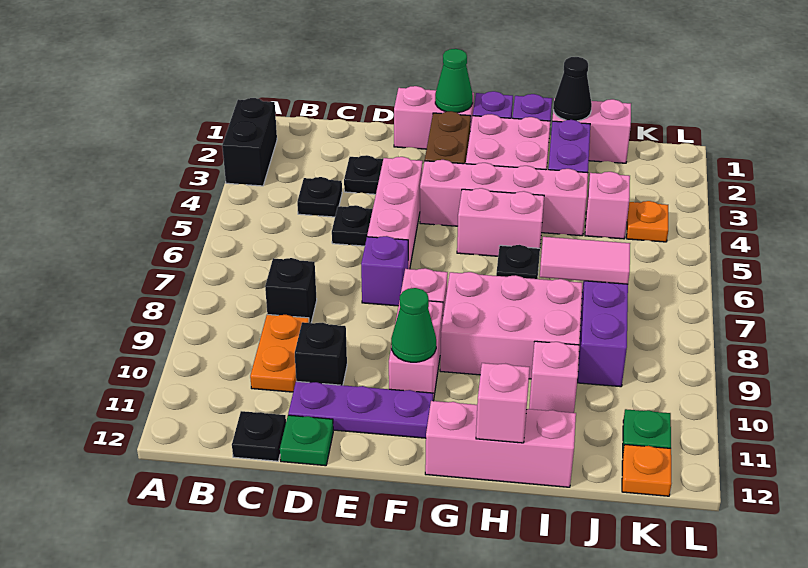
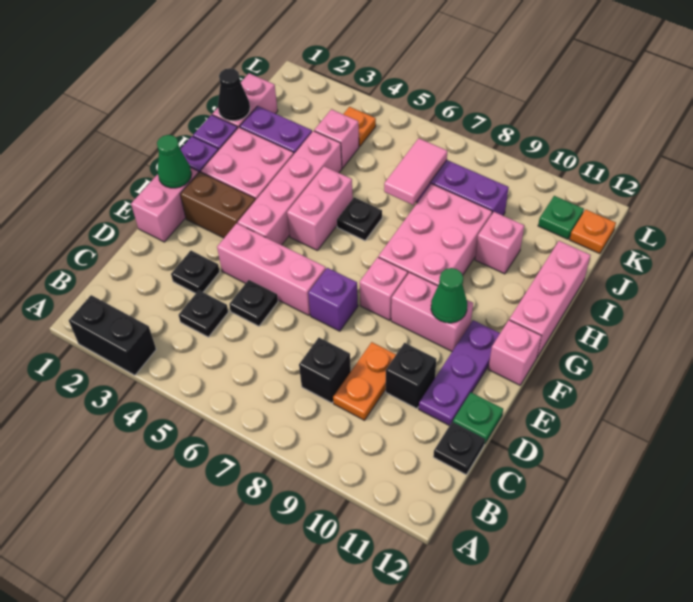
orange plate C9:C10 level 1 -> orange plate C9:D9 level 1
pink brick H12 level 2 -> pink brick F12 level 1

